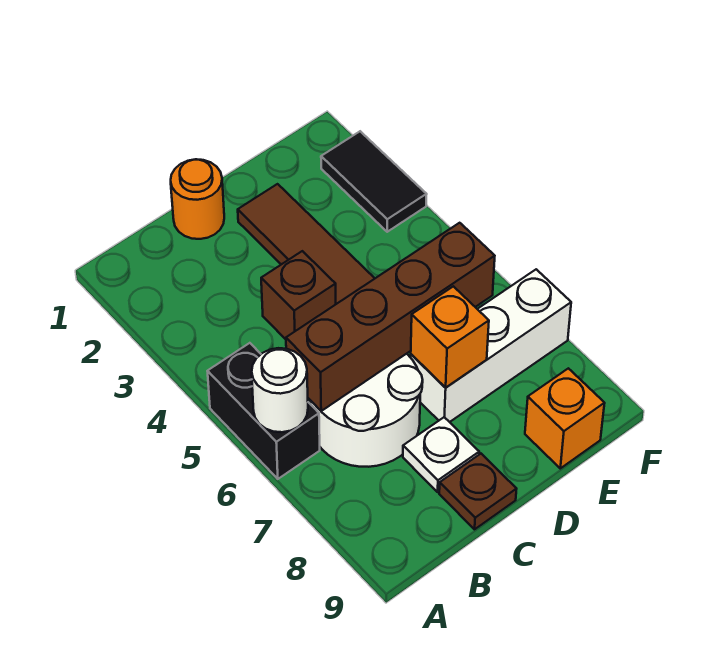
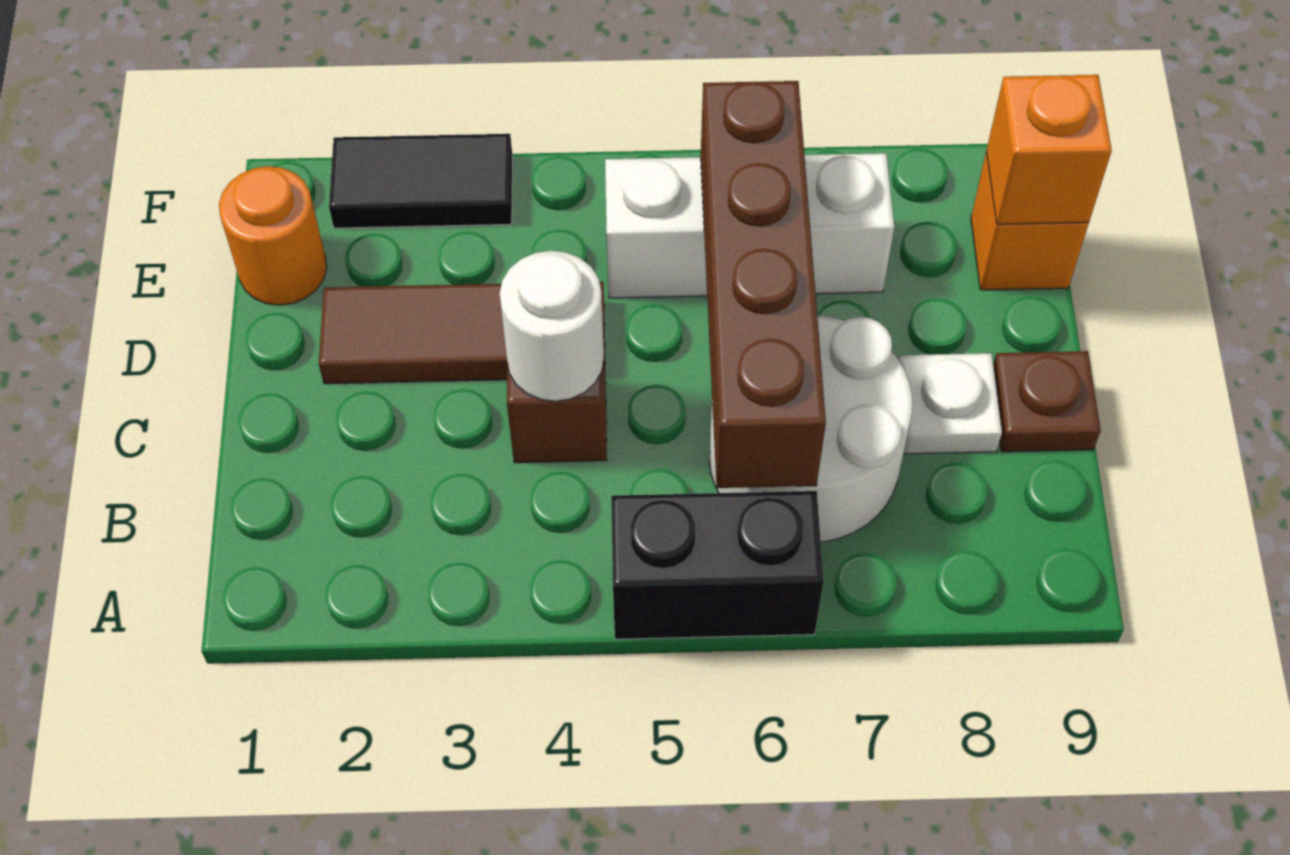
white round brick A6 level 2 -> white round brick C4 level 2
orange round brick C1 level 1 -> orange round brick E1 level 1
white brick D7:F7 level 1 -> white brick E5:E7 level 1
orange brick D7 level 2 -> orange brick E9 level 2

